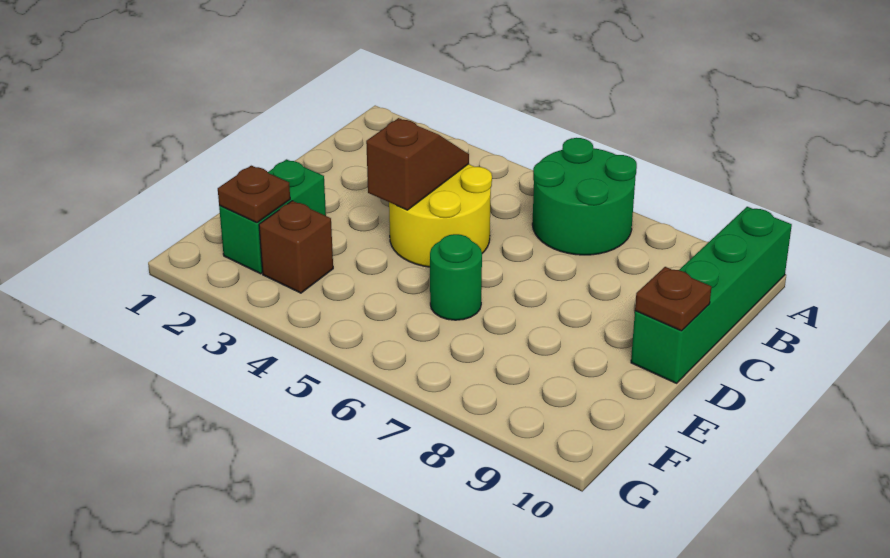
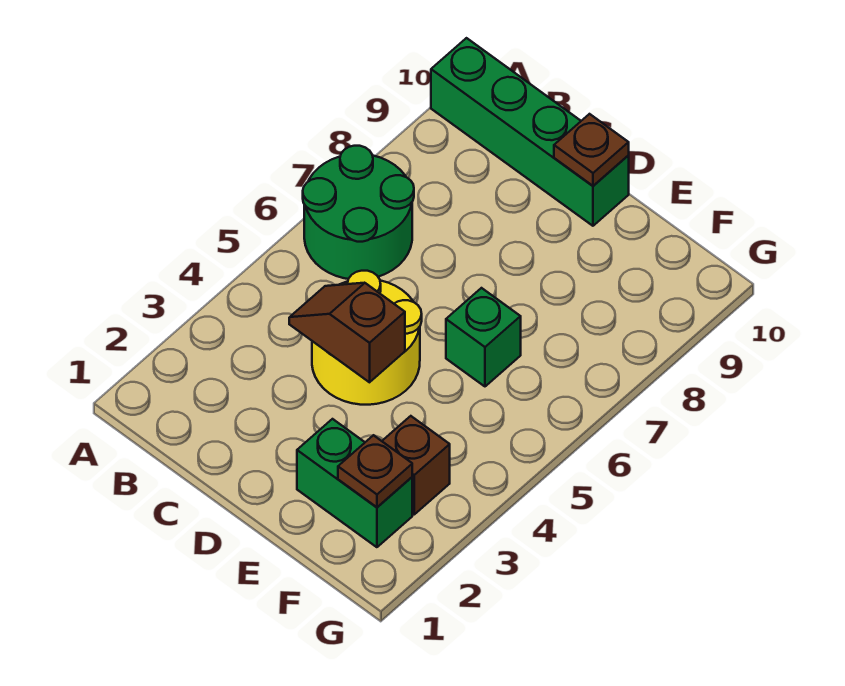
green round brick E6 level 1 -> green brick E6 level 1

